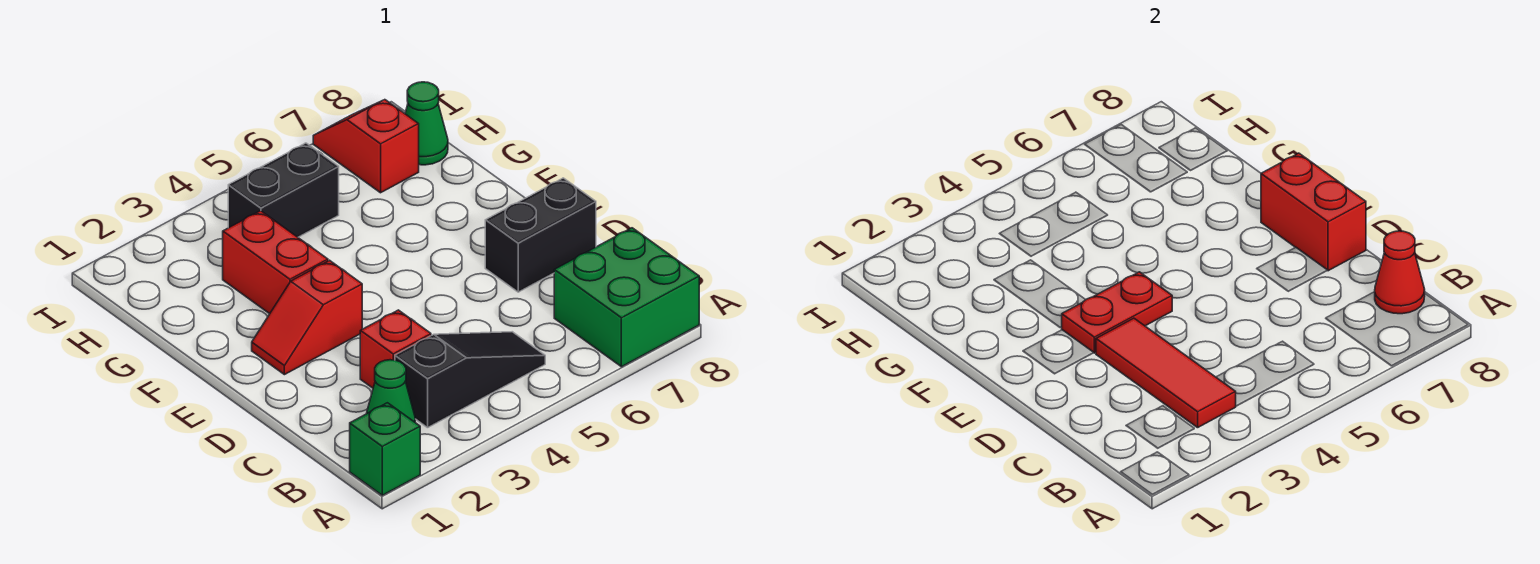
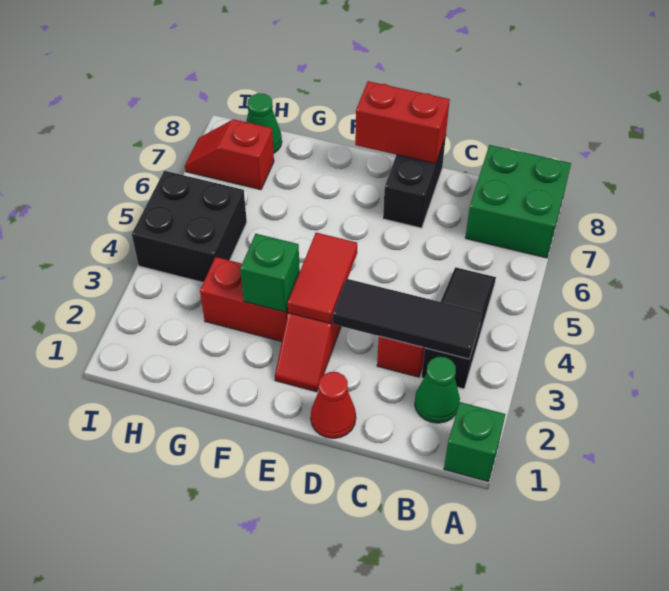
red tile B3:D3 level 2 -> black tile B3:D3 level 2
red cone B8 level 2 -> red cone D1 level 1
red plate E3:E4 level 2 -> red tile E3:E4 level 2
none -> green brick F3 level 2
black brick H4:H5 level 1 -> black brick H4:I5 level 1

